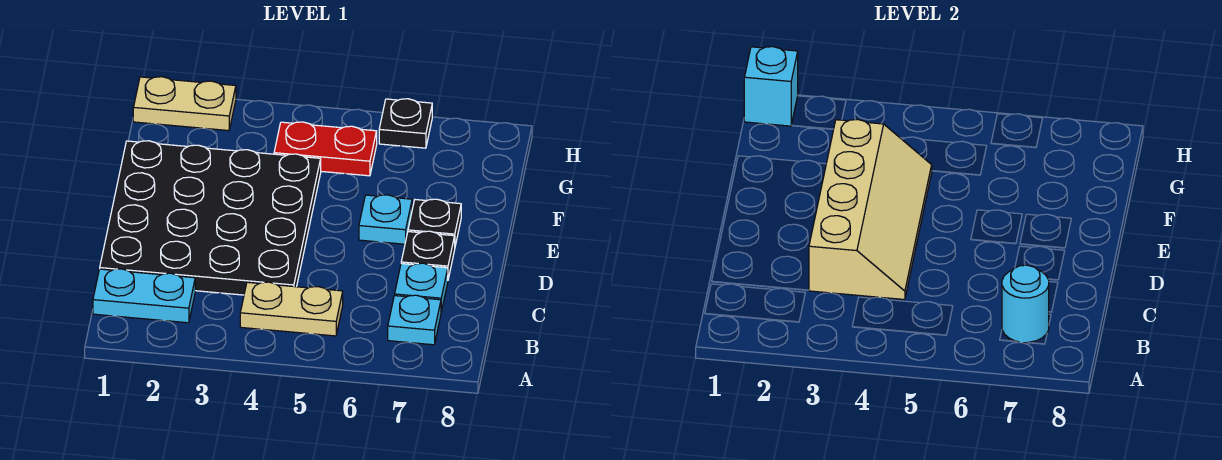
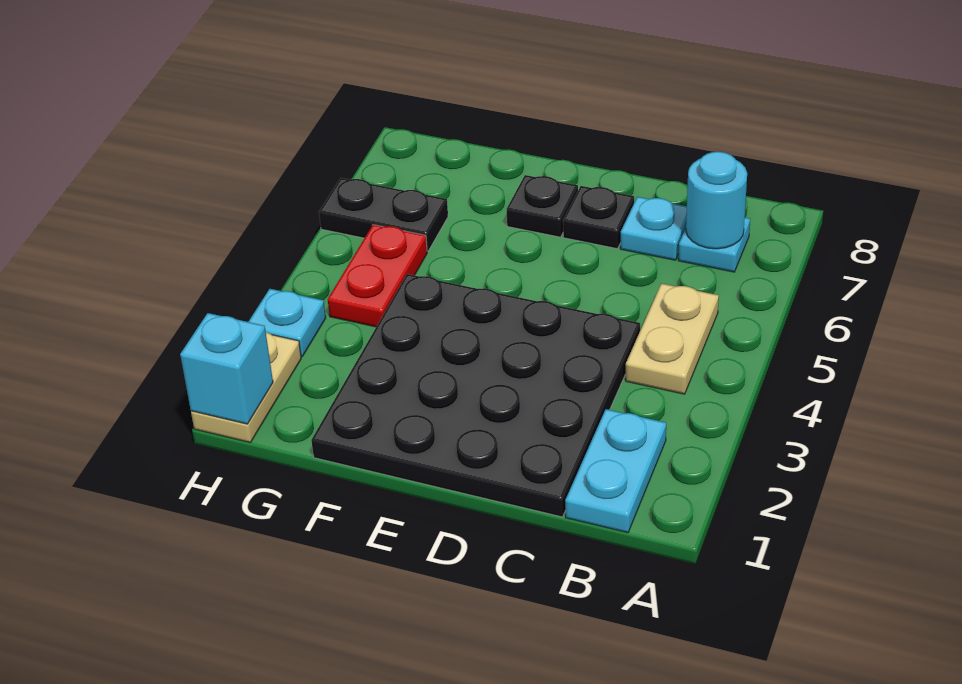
tan slope C3:F4 level 2 top 3 -> none
cyan plate E6 level 1 -> cyan plate H3 level 1
black plate H6 level 1 -> black plate G6:H6 level 1

